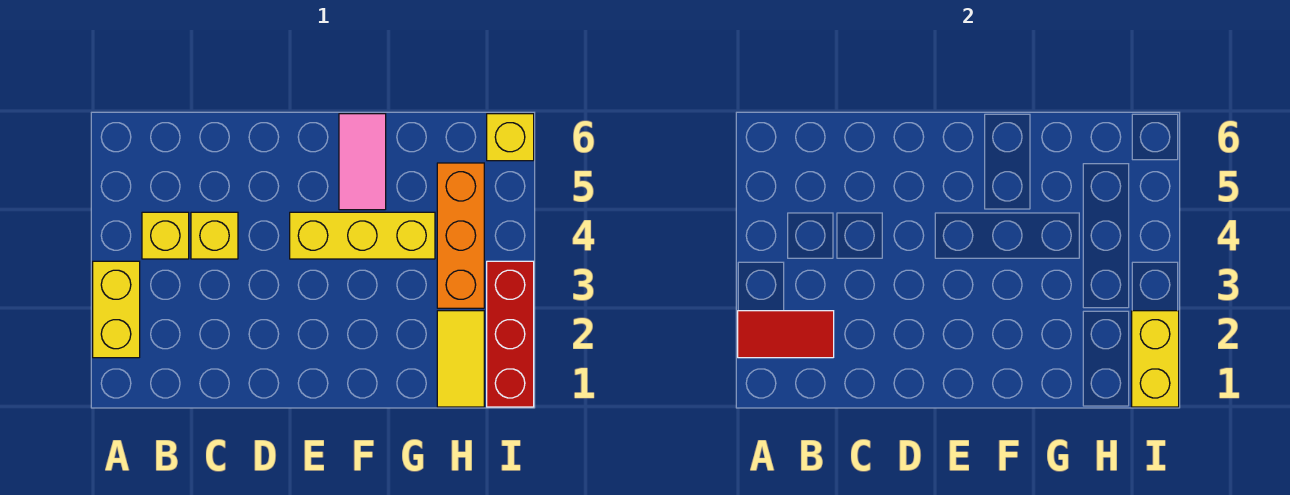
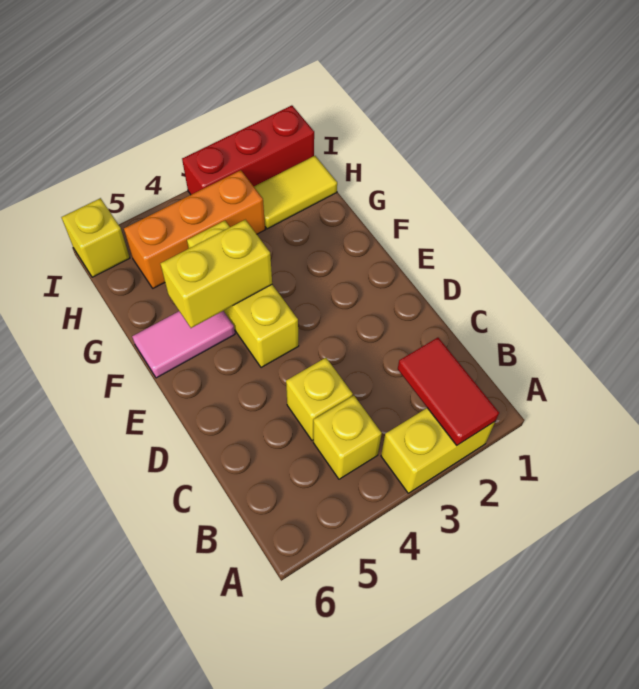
yellow brick I1:I2 level 2 -> yellow brick F4:F5 level 2

